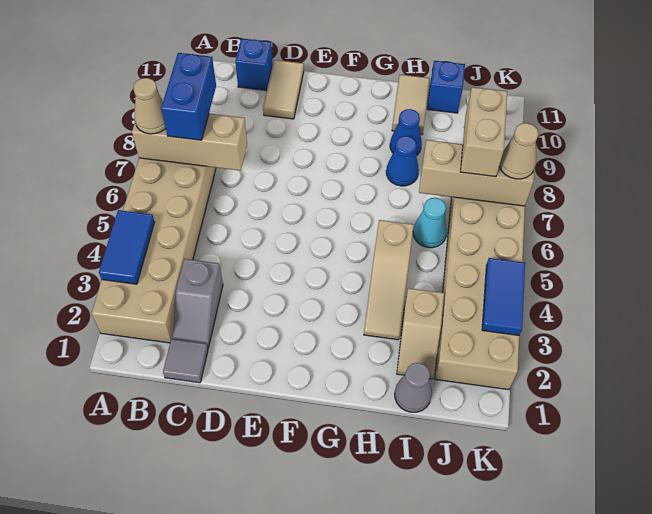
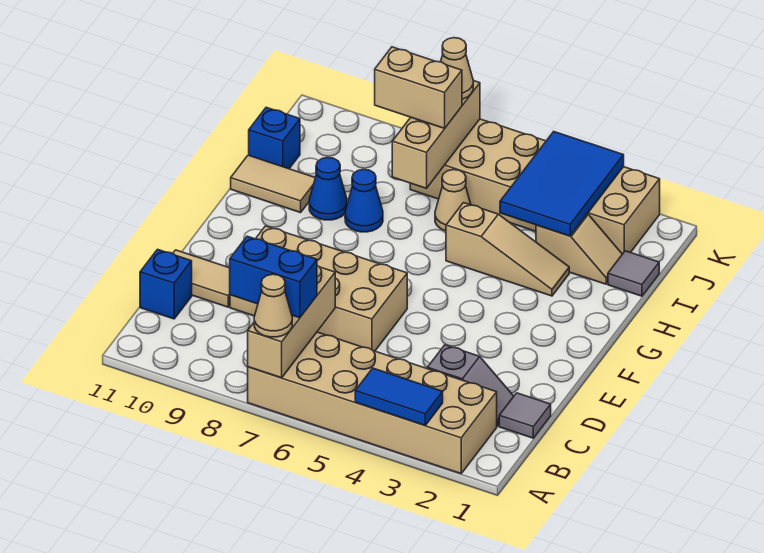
none -> tan brick D6:E9 level 1
grey cone I1 level 1 -> grey tile I1 level 1
cyan cone I6 level 1 -> tan cone I6 level 1
blue tile K3:K4 level 2 -> blue tile I3:K4 level 2

